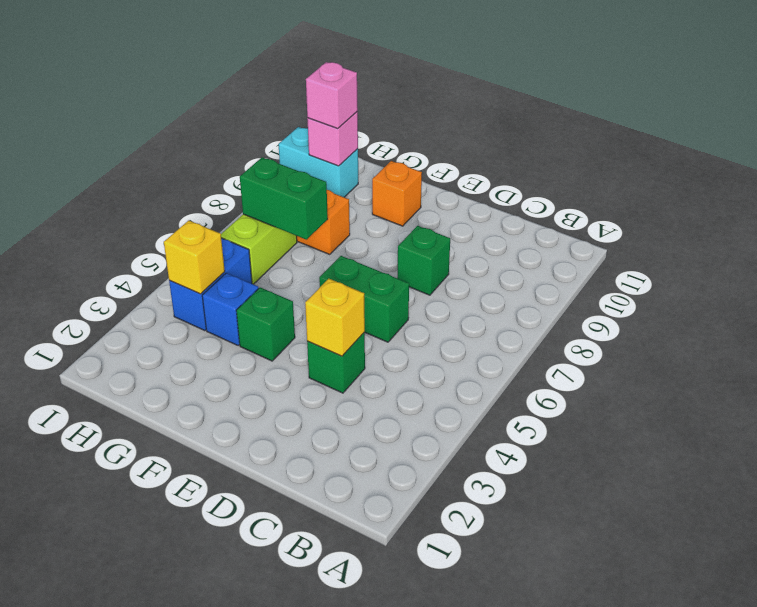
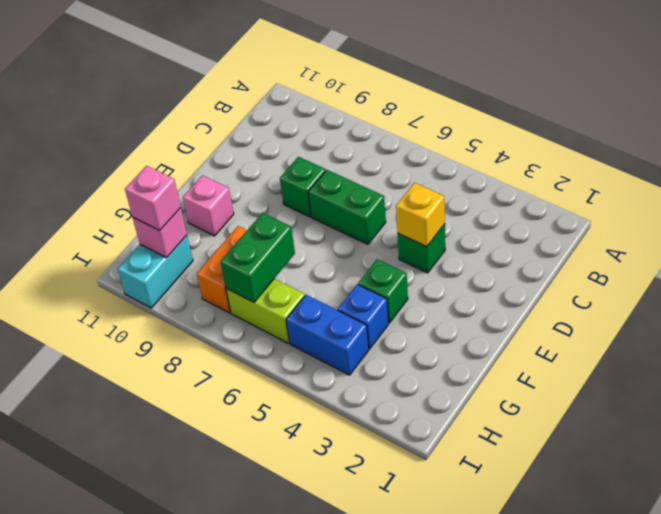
green brick D6:E6 level 1 -> green brick D6:D7 level 1
orange brick F10 level 1 -> pink brick F10 level 1
yellow brick H4 level 2 -> none

